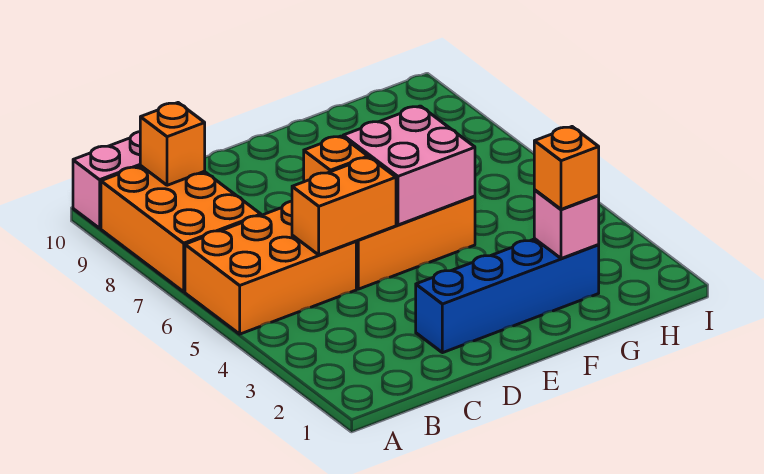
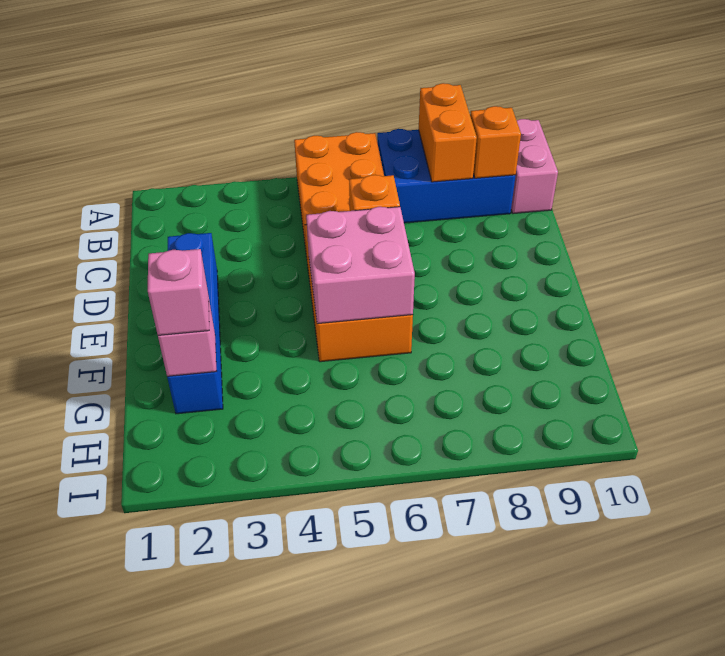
orange brick A7:B9 level 1 -> blue brick A7:B9 level 1
orange brick C5:D5 level 2 -> orange brick A8:B8 level 2
orange brick G2 level 3 -> pink brick G2 level 3

